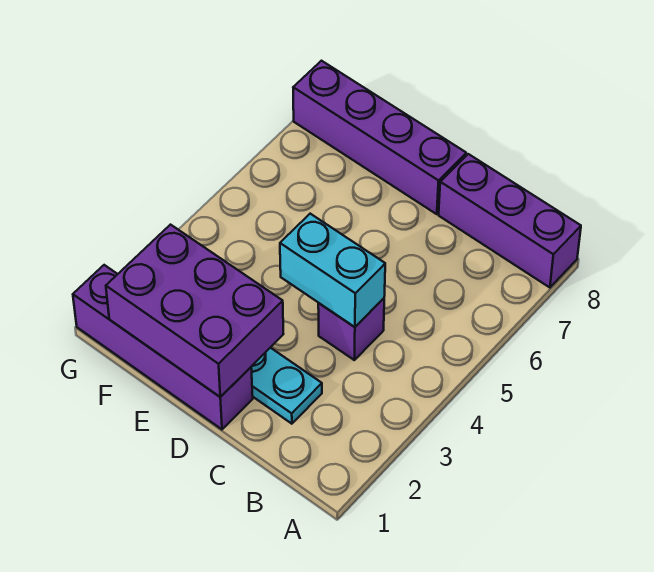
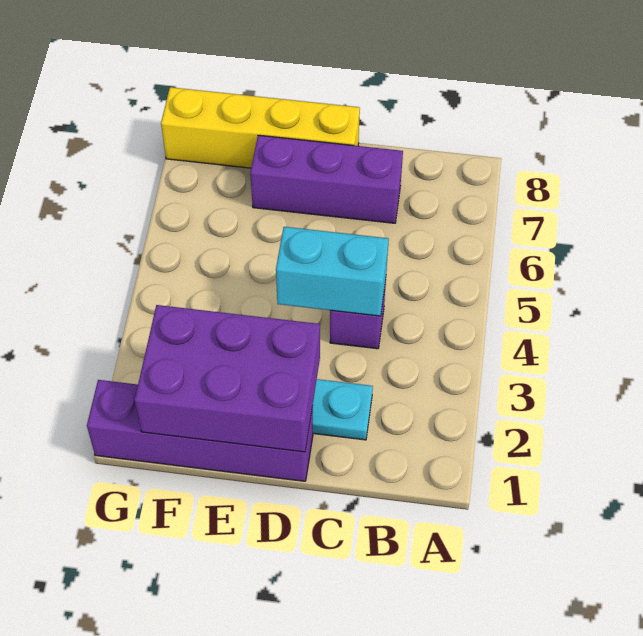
purple brick A8:C8 level 1 -> purple brick C7:E7 level 1
purple brick D8:G8 level 1 -> yellow brick D8:G8 level 1

